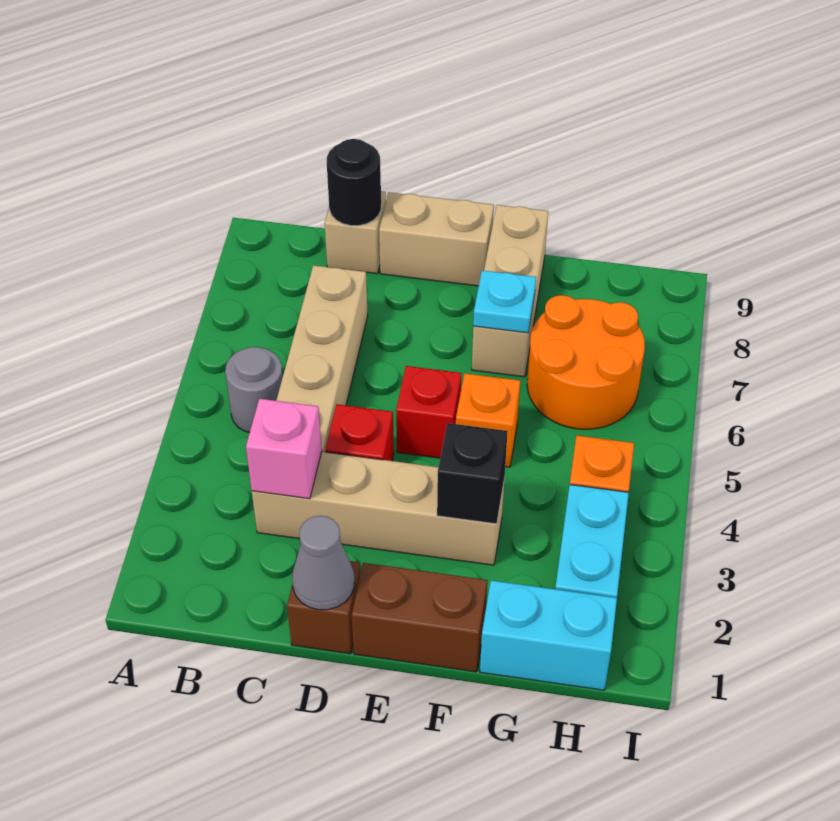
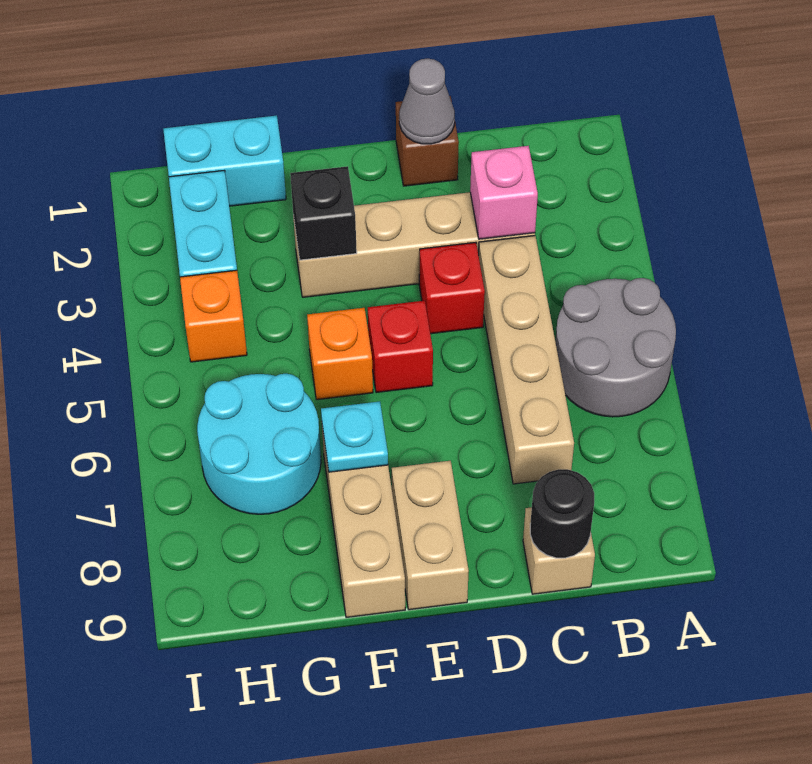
grey round brick B5 level 1 -> grey round brick A5:B6 level 1
tan brick D9:E9 level 1 -> tan brick E8:E9 level 1
brown brick E1:F1 level 1 -> none
orange round brick G6:H7 level 1 -> cyan round brick G6:H7 level 1

